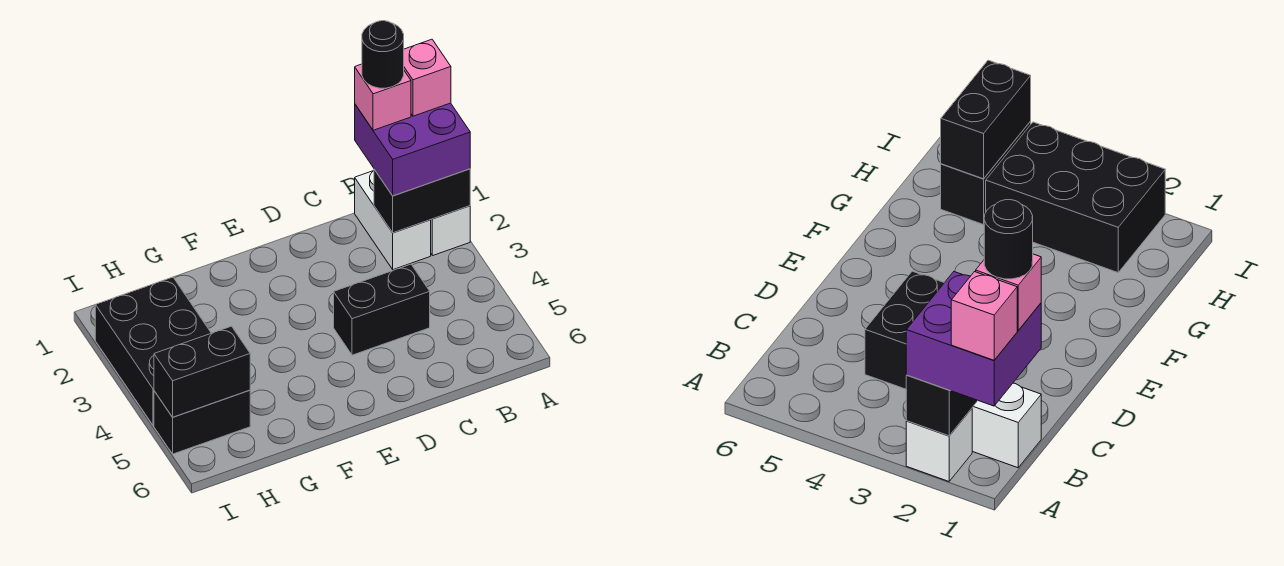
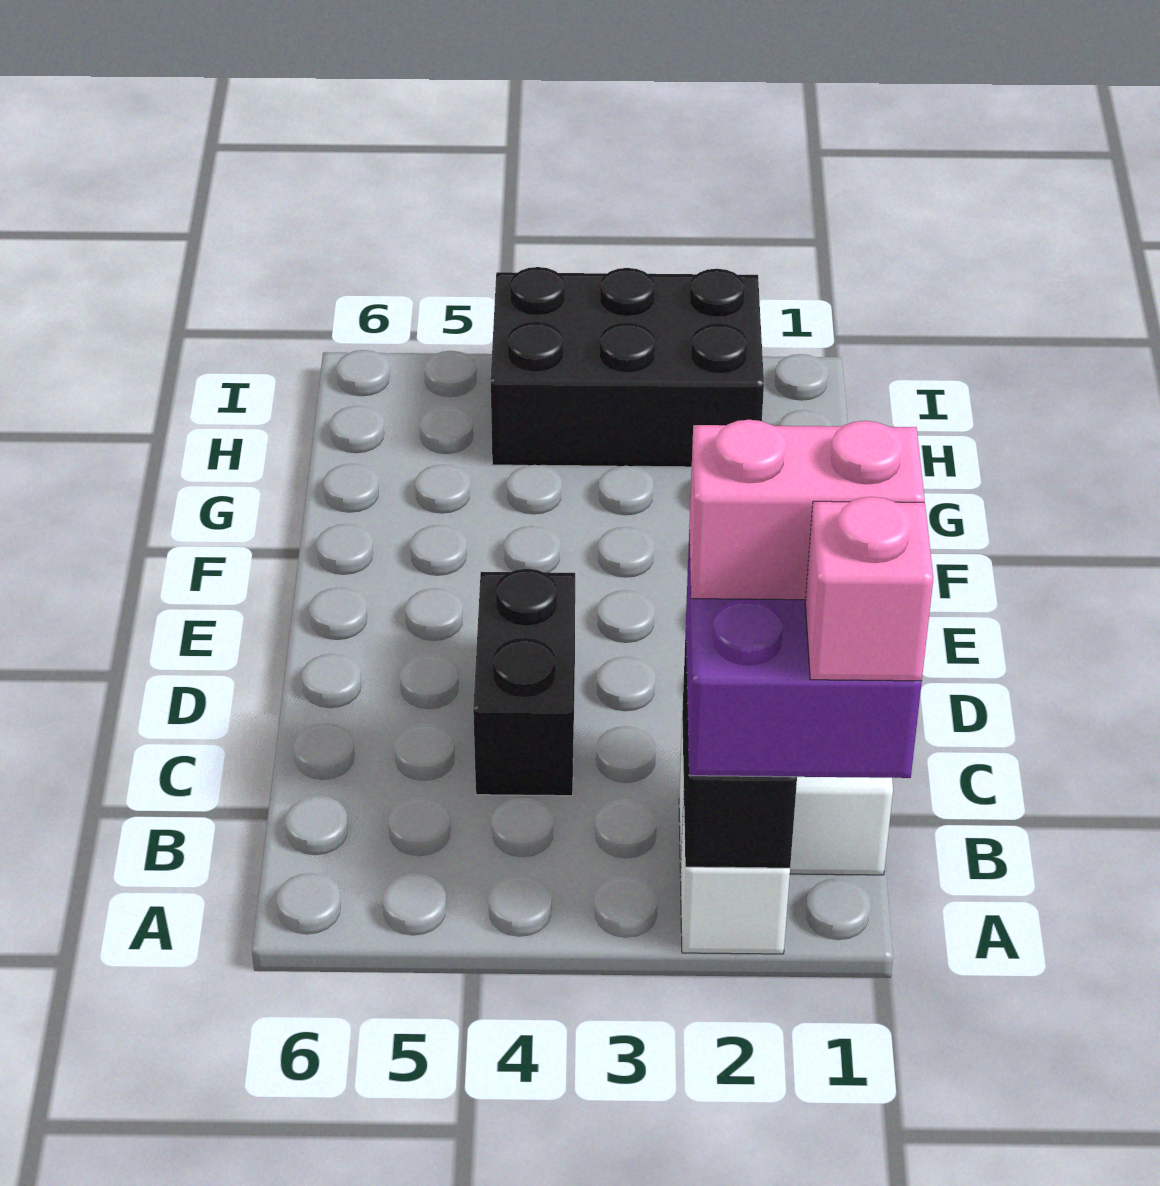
pink brick B1 level 4 -> pink brick B1:B2 level 4
black round brick B1 level 5 -> none
black brick H5:I5 level 1 -> none
black brick H5:I5 level 2 -> none

